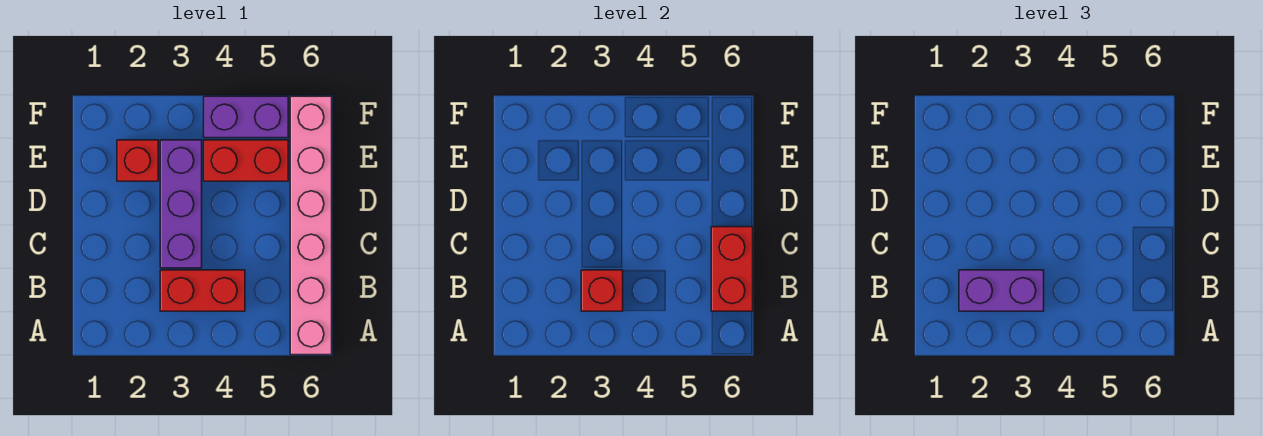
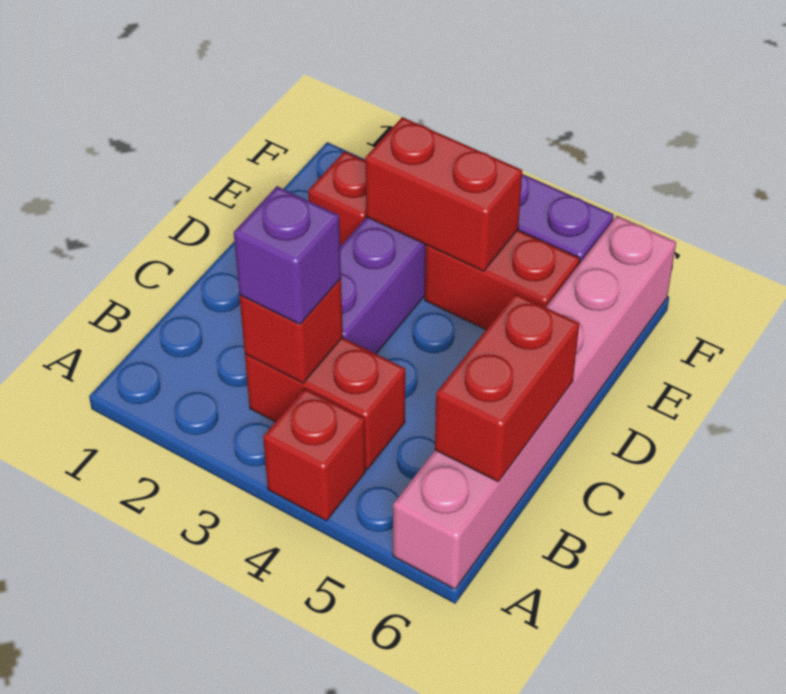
none -> red brick A4 level 1
purple brick B2:B3 level 3 -> purple brick B3 level 3
none -> red brick E3:E4 level 2

